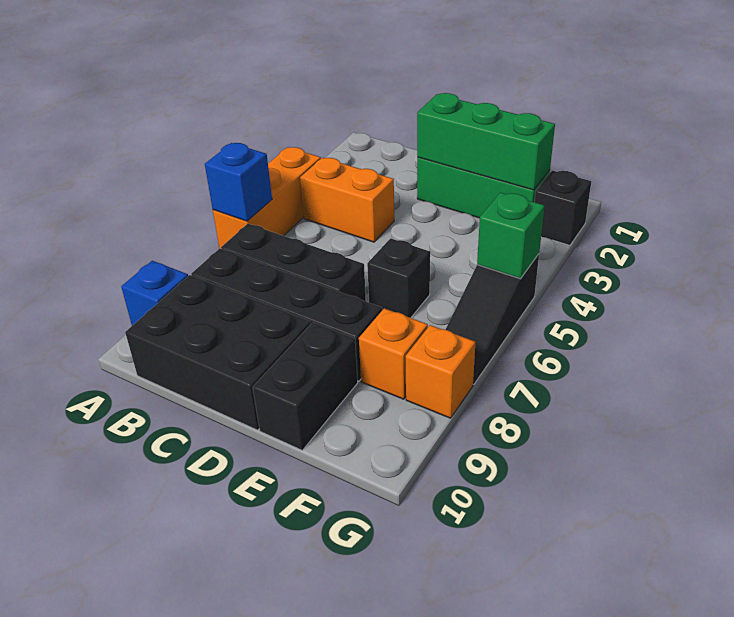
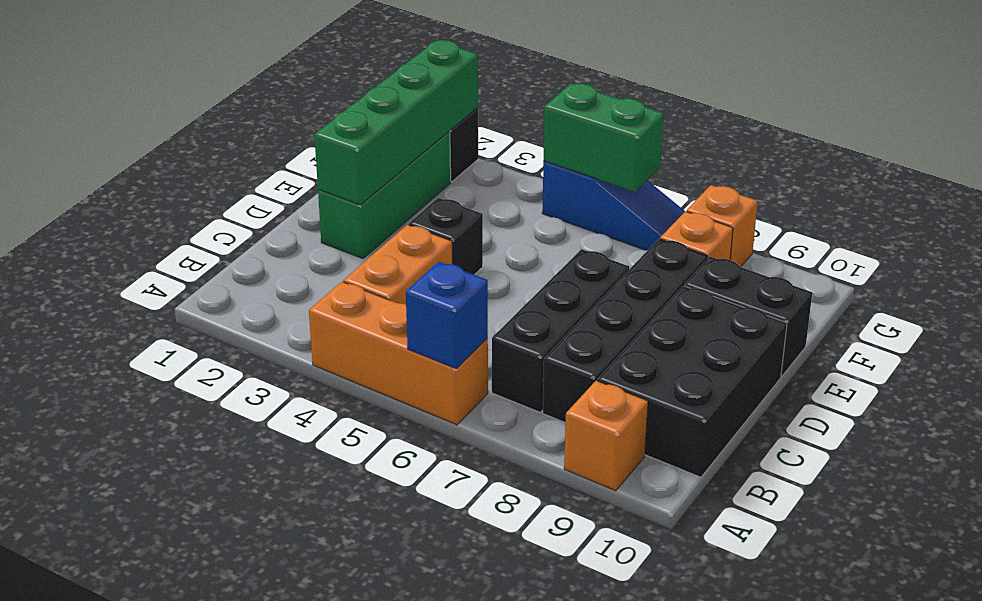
blue brick A9 level 1 -> orange brick A9 level 1
green brick D2:F2 level 2 -> green brick D2:G2 level 2
black brick E6 level 1 -> black brick D4 level 1
black slope G5:G7 level 1 top 5 -> blue slope G5:G7 level 1 top 5
green brick G5 level 2 -> green brick G5:G6 level 2

